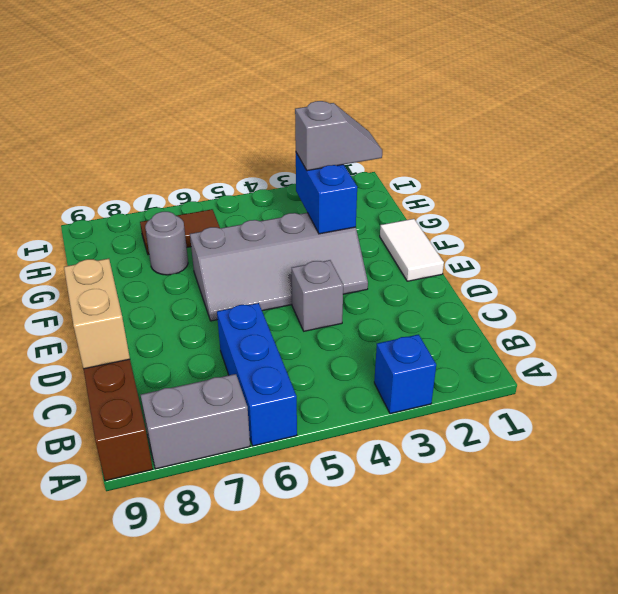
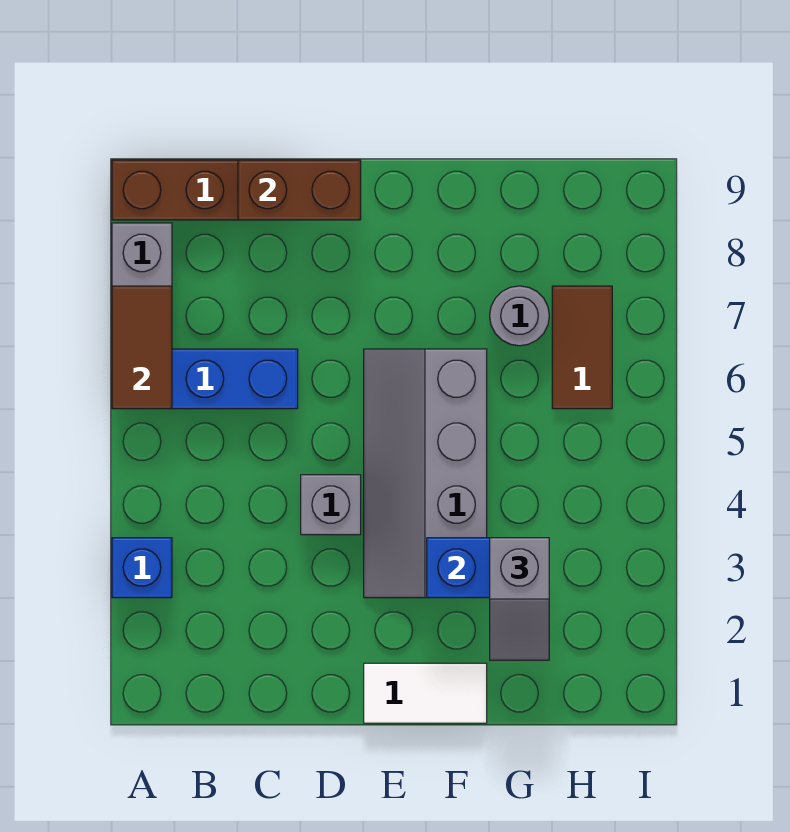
none -> brown tile A6:A7 level 2
tan brick C9:D9 level 2 -> brown brick C9:D9 level 2

